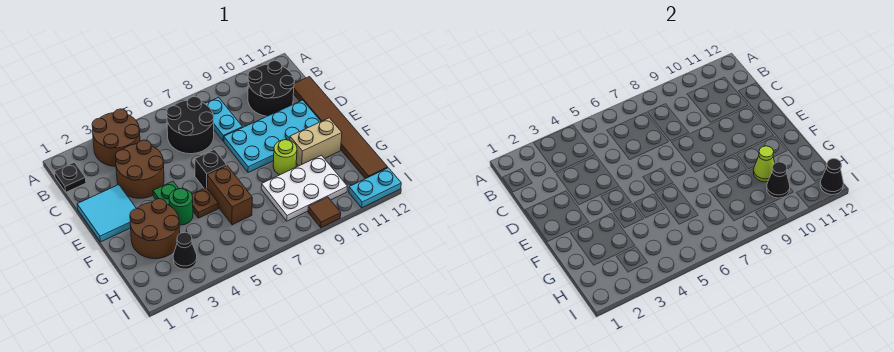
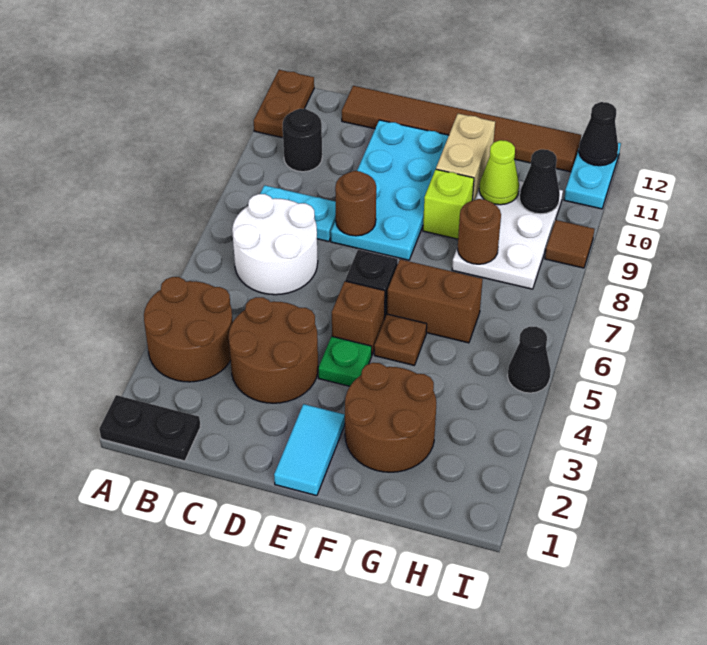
none -> brown plate A11:A12 level 1
black plate B1 level 1 -> black plate A1:B1 level 1
black round brick B6:C7 level 1 -> white round brick B6:C7 level 1
black round brick B10:C11 level 1 -> black round brick B10 level 1
cyan tile D1:E2 level 1 -> cyan tile E1:E2 level 1
none -> brown round brick D8 level 2
none -> brown brick E5 level 1
green round brick F4 level 1 -> none
lime round brick F9 level 1 -> lime brick F9 level 1
none -> brown round brick G8 level 2
black cone H3 level 1 -> black cone I5 level 1

